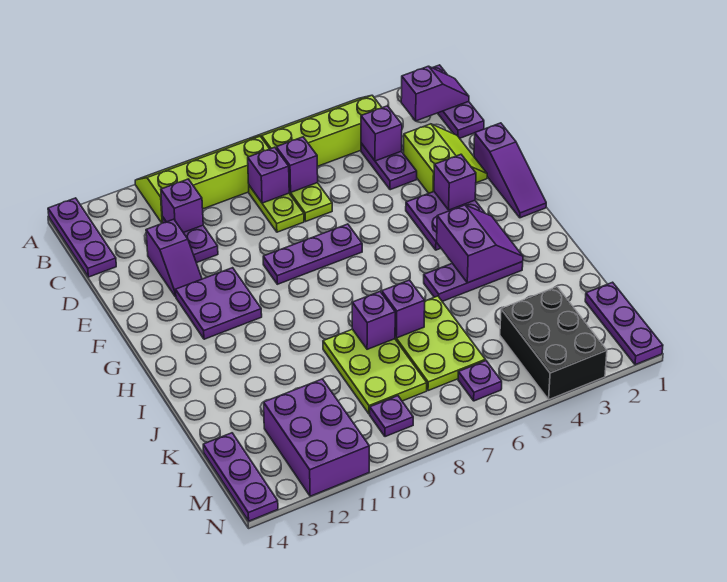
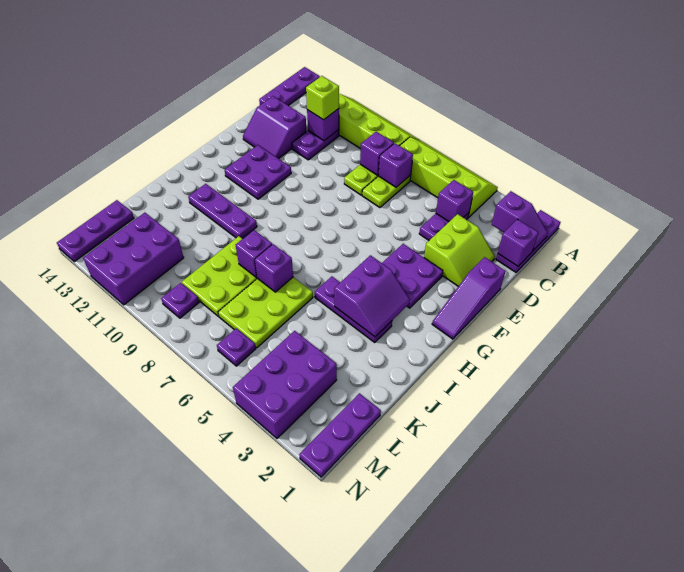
none -> lime brick C11 level 3
purple slope D12:E12 level 1 top D -> purple slope D12:E13 level 1 top D
purple brick F3 level 2 -> purple brick C1 level 2
purple plate F7:F9 level 1 -> purple plate I10:I12 level 1
black brick L3:N4 level 1 -> purple brick L3:N4 level 1

